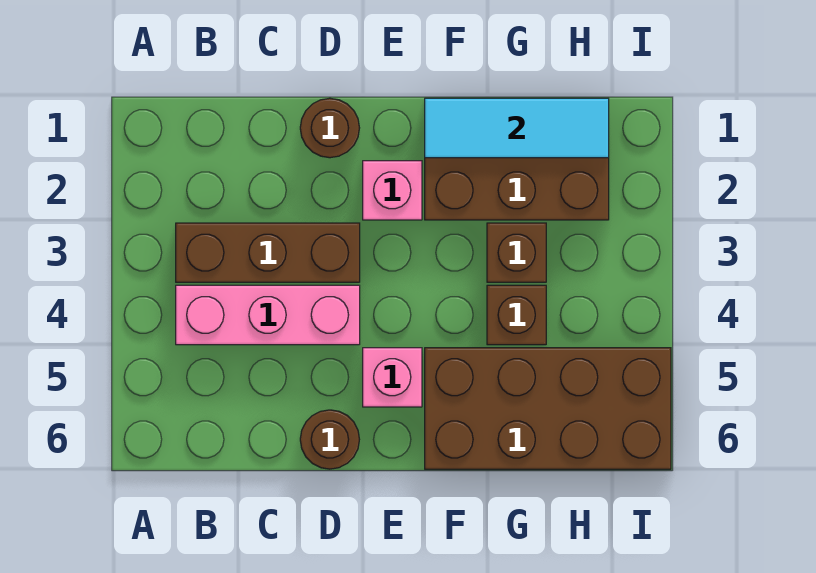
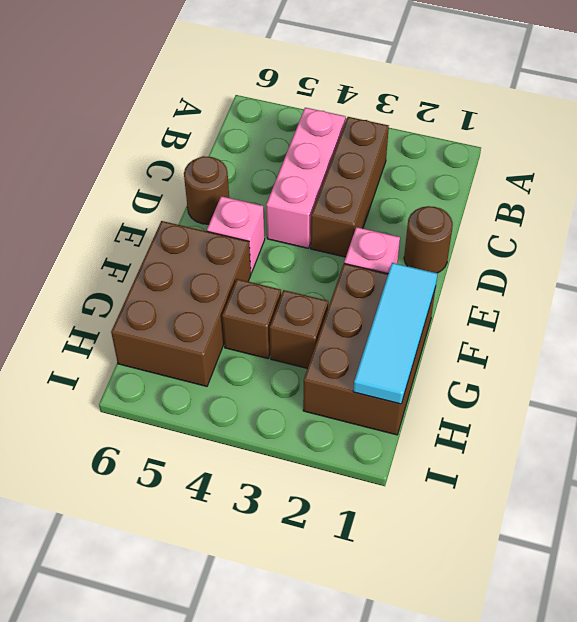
brown brick F5:I6 level 1 -> brown brick F5:H6 level 1

